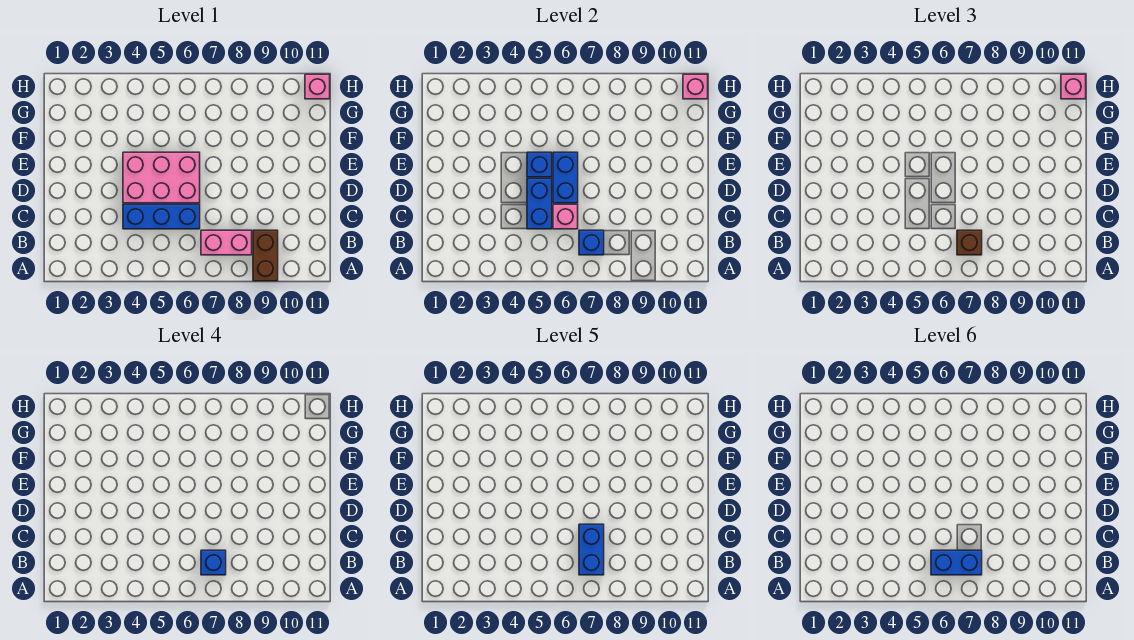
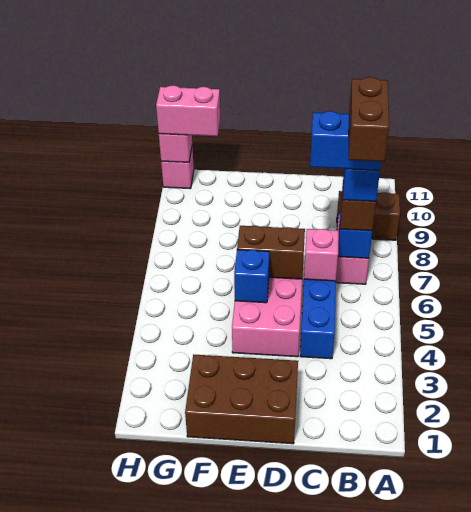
blue brick B6:B7 level 6 -> brown brick B6:B7 level 6
blue brick C5:D5 level 2 -> none
none -> brown brick D1:F2 level 1
blue brick D6:E6 level 2 -> brown brick D6:E6 level 2
pink brick H11 level 3 -> pink brick G11:H11 level 3

